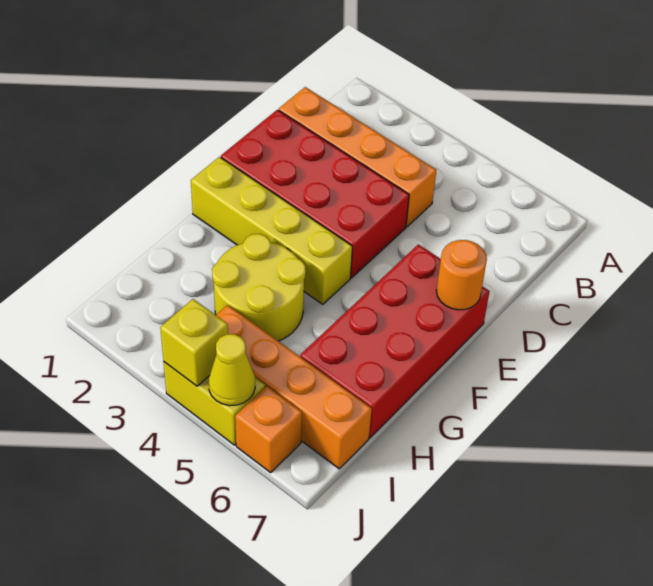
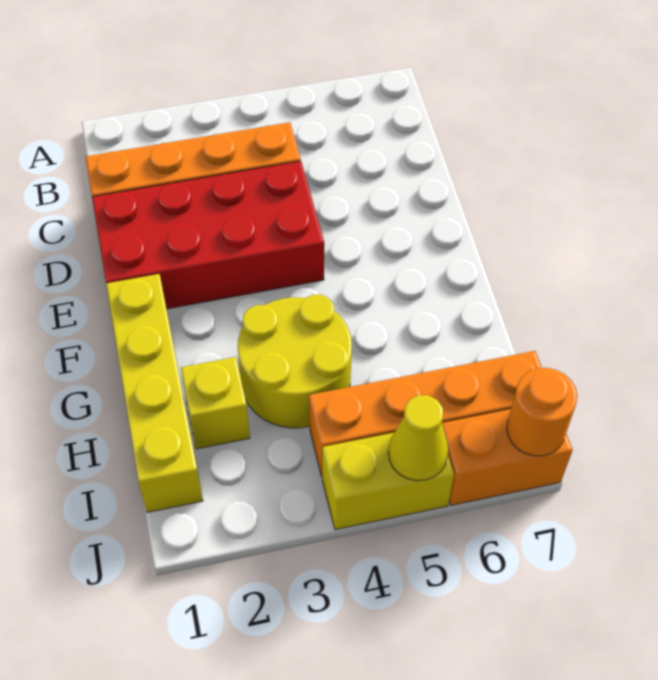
red brick E6:H7 level 1 -> none
orange round brick E7 level 2 -> orange round brick J7 level 2
yellow brick F1:F4 level 1 -> yellow brick F1:I1 level 1
yellow brick J4 level 2 -> yellow brick H2 level 1
orange brick J6 level 1 -> orange brick J6:J7 level 1

